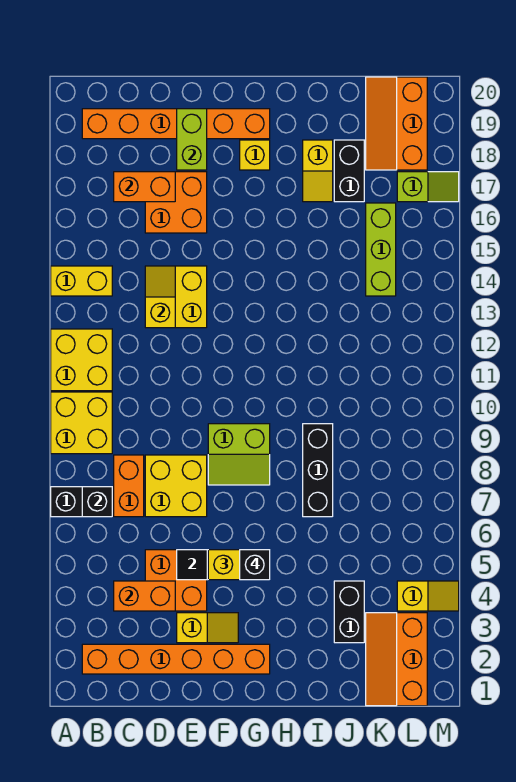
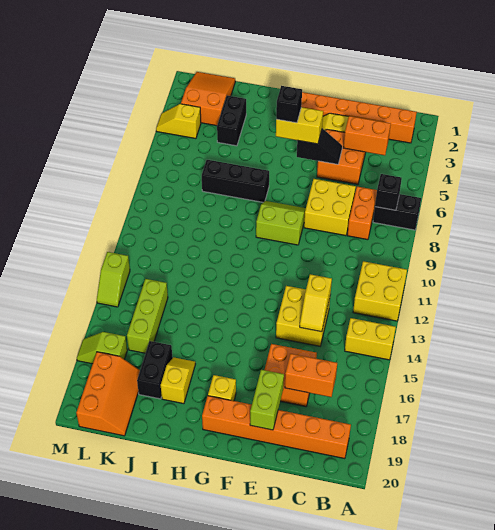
yellow brick A9:B10 level 1 -> none
black brick I7:I9 level 1 -> black brick H7:J7 level 1
orange slope K1:L3 level 1 top L -> orange slope K1:L3 level 1 top 3
none -> lime slope M13:M14 level 1 top 13

